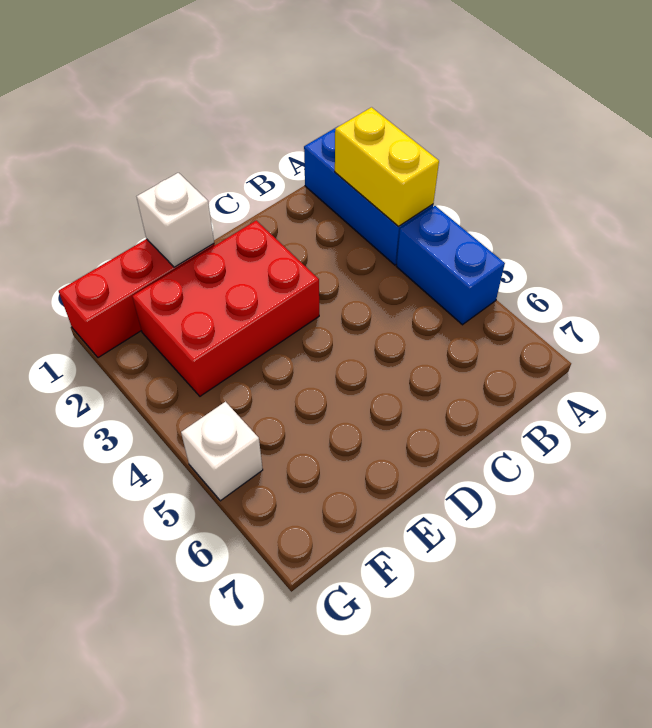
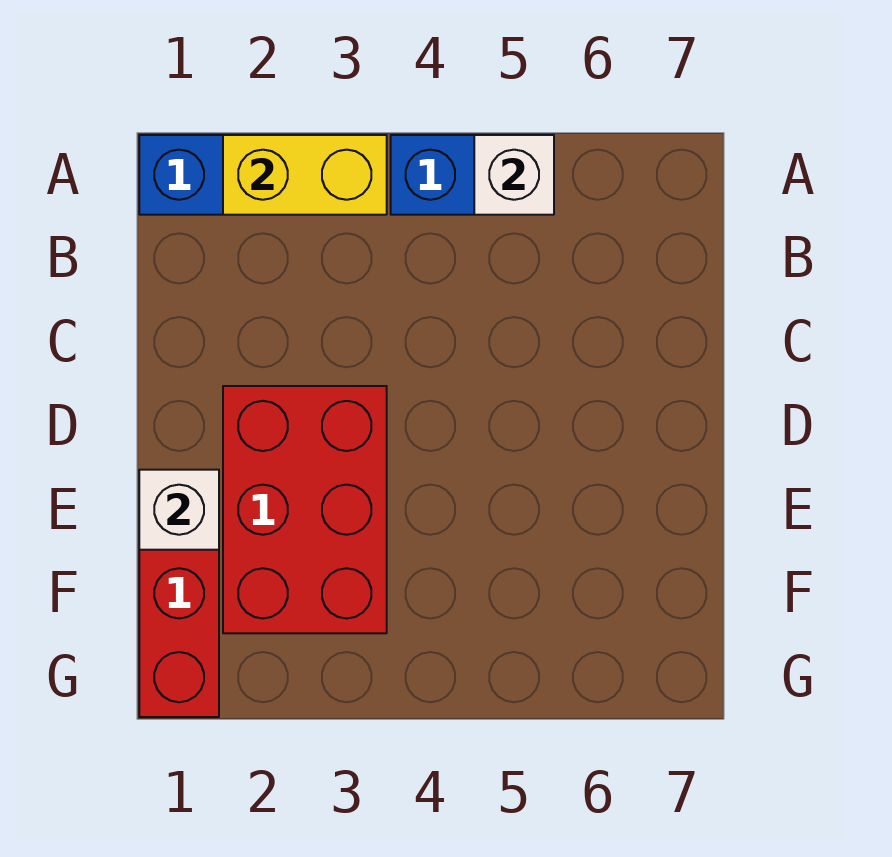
white brick G5 level 1 -> white brick A5 level 2

